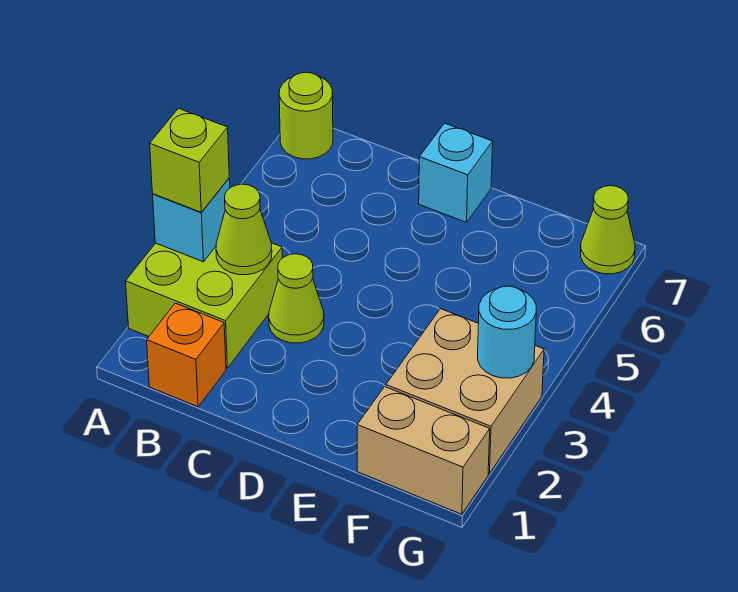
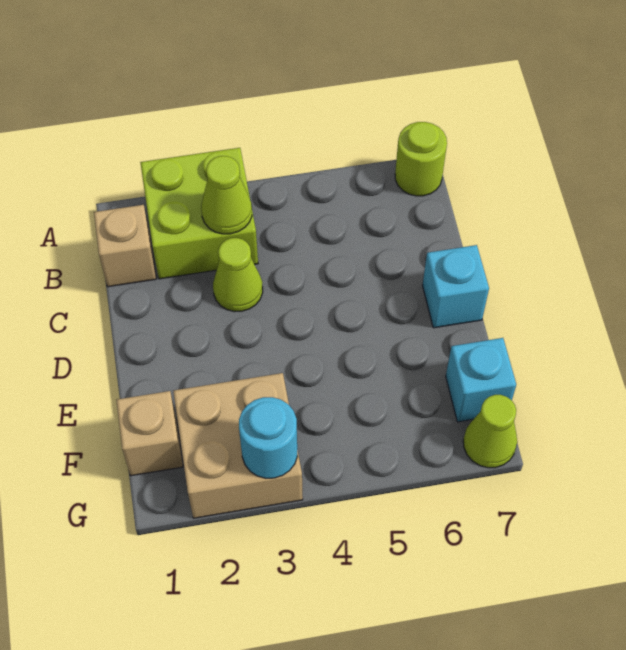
cyan brick A3 level 2 -> cyan brick F7 level 1
lime brick A3 level 3 -> none
orange brick B1 level 1 -> tan brick B1 level 1
tan brick F1:G1 level 1 -> tan brick F1 level 1

